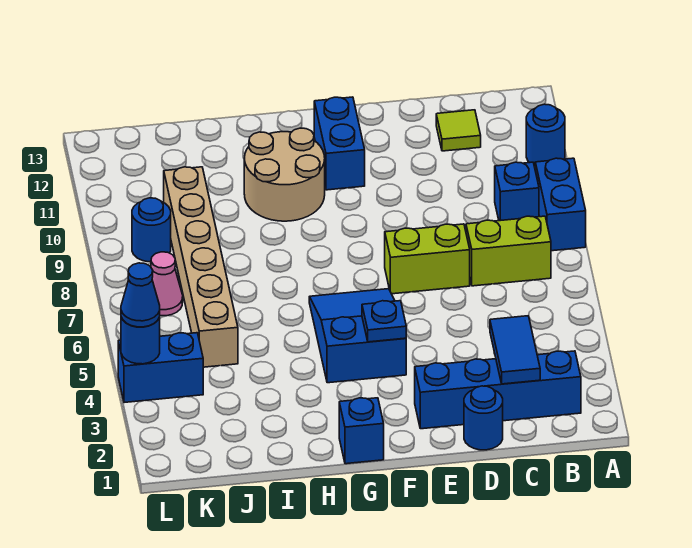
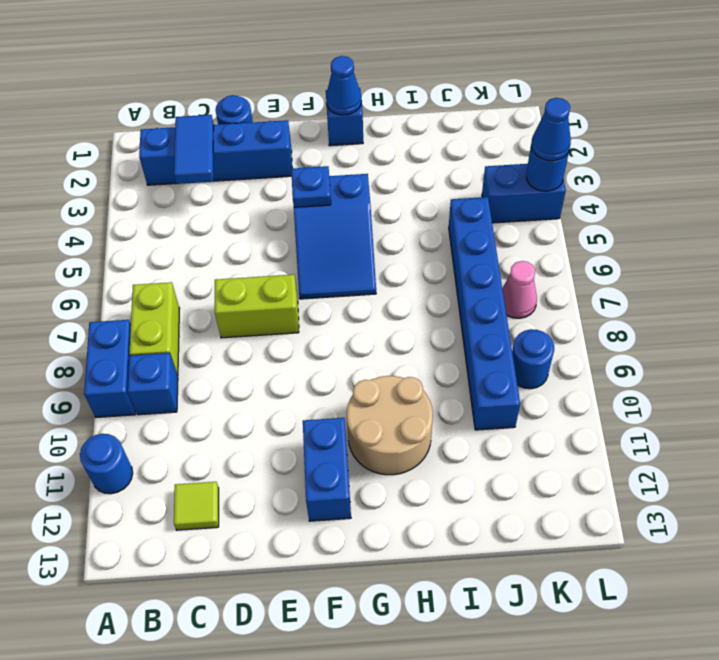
lime brick B7:C7 level 1 -> lime brick B7:B8 level 1
none -> blue cone G1 level 2
tan brick J5:J10 level 1 -> blue brick J5:J10 level 1

